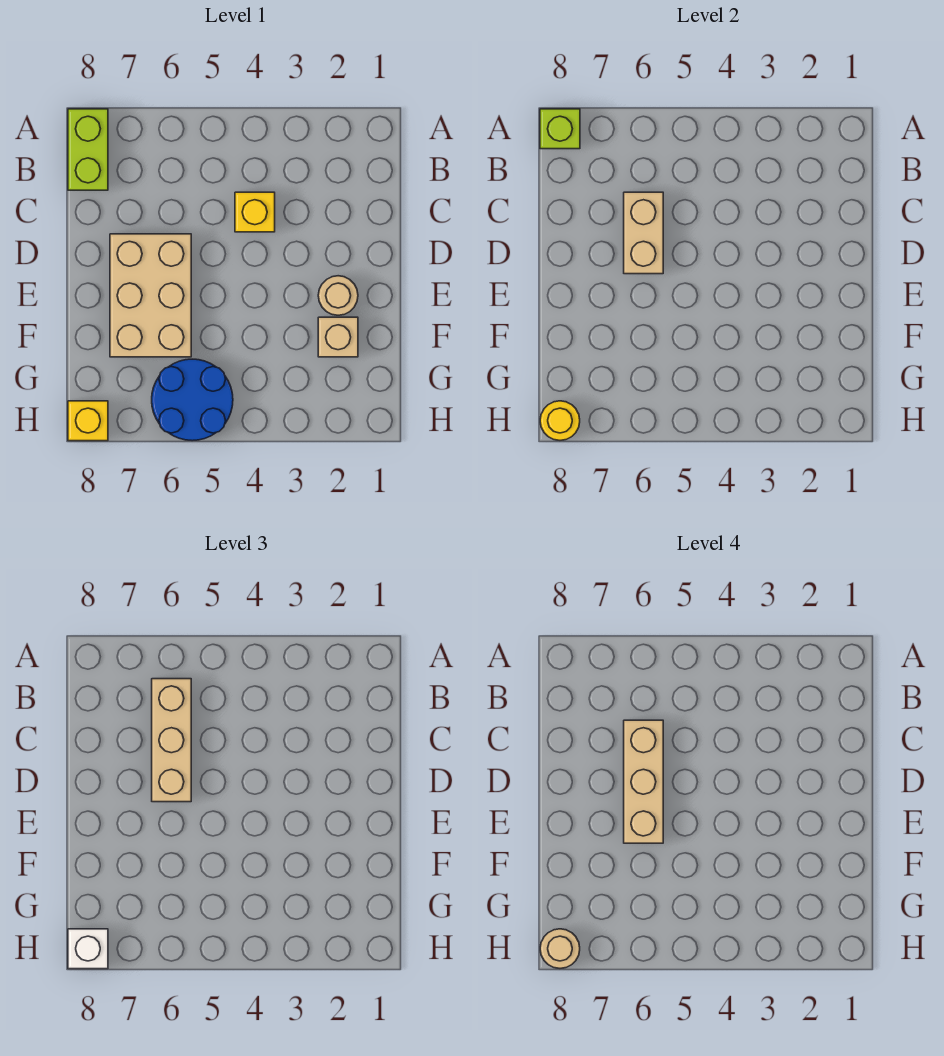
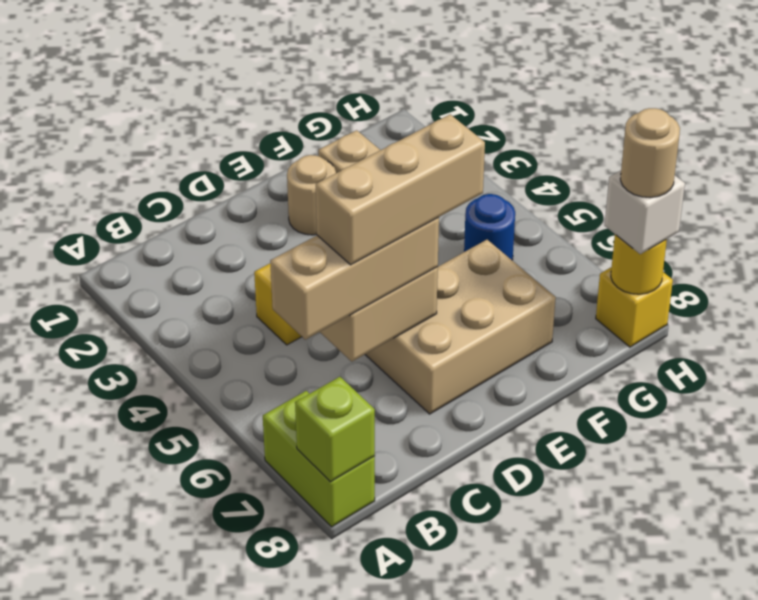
lime brick A8:B8 level 1 -> lime brick A7:A8 level 1
blue round brick G5:H6 level 1 -> blue round brick G5 level 1

